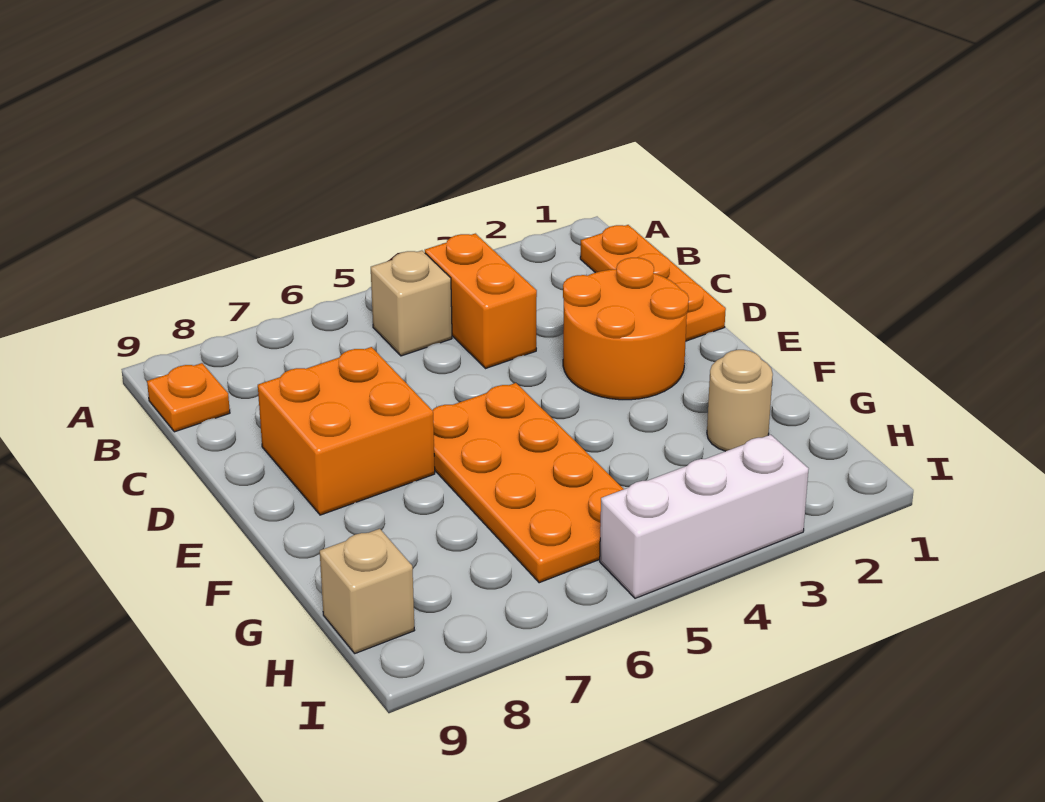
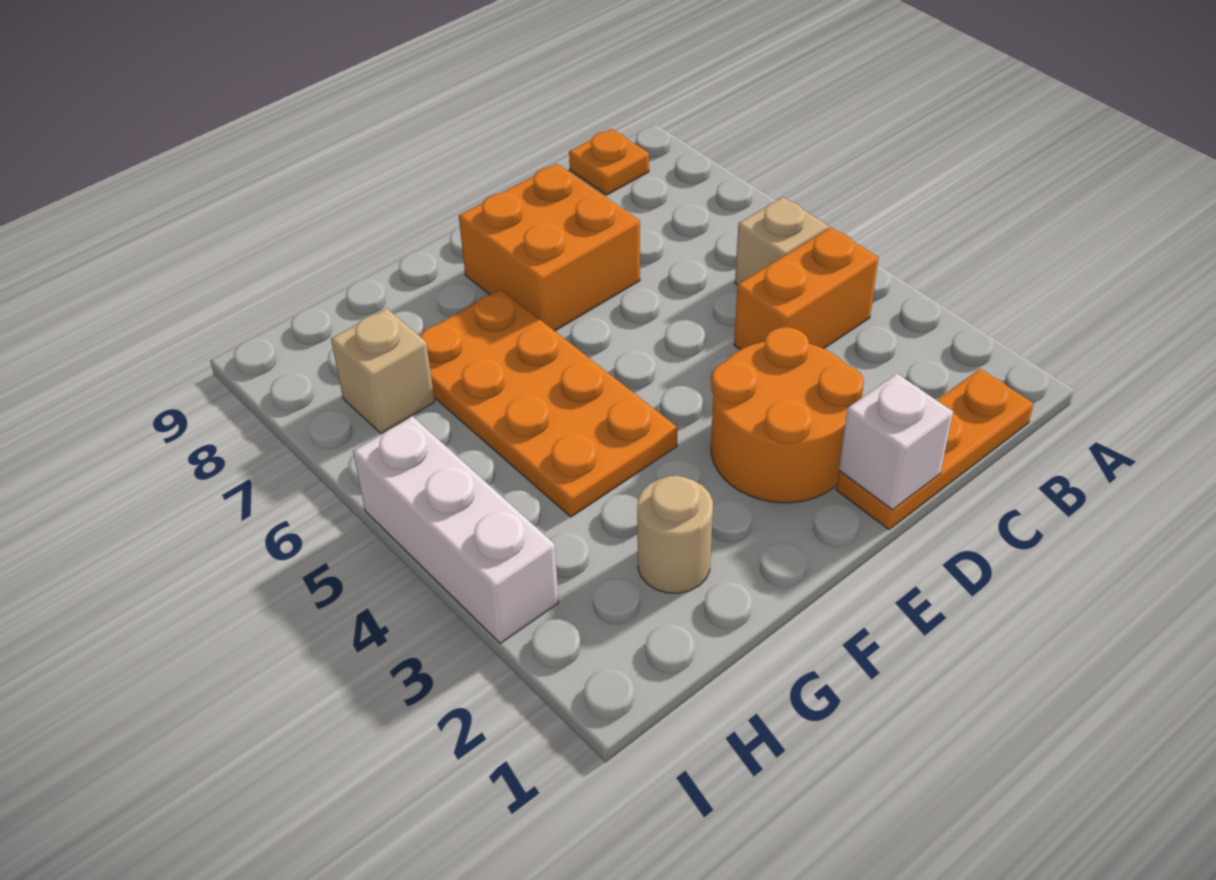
none -> white brick D1 level 2
orange plate E5:H6 level 1 -> orange plate F4:G7 level 1
tan brick H9 level 1 -> tan brick H7 level 1

